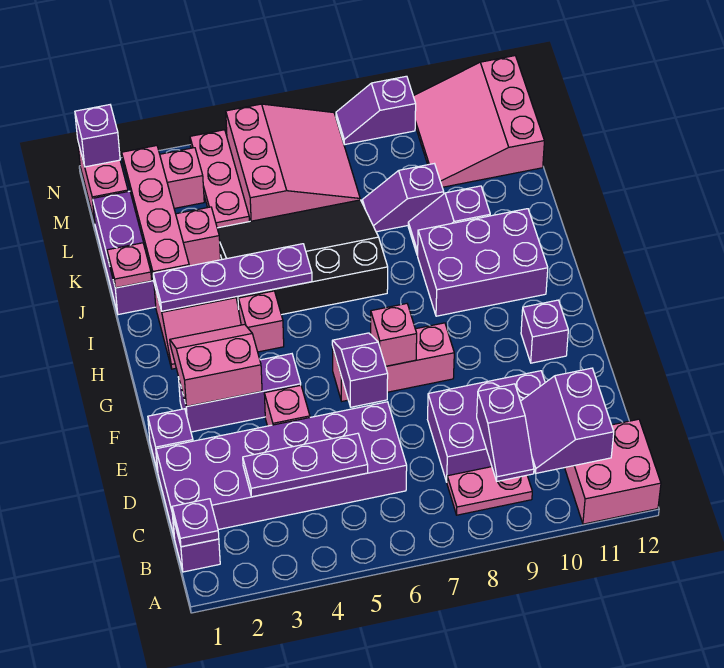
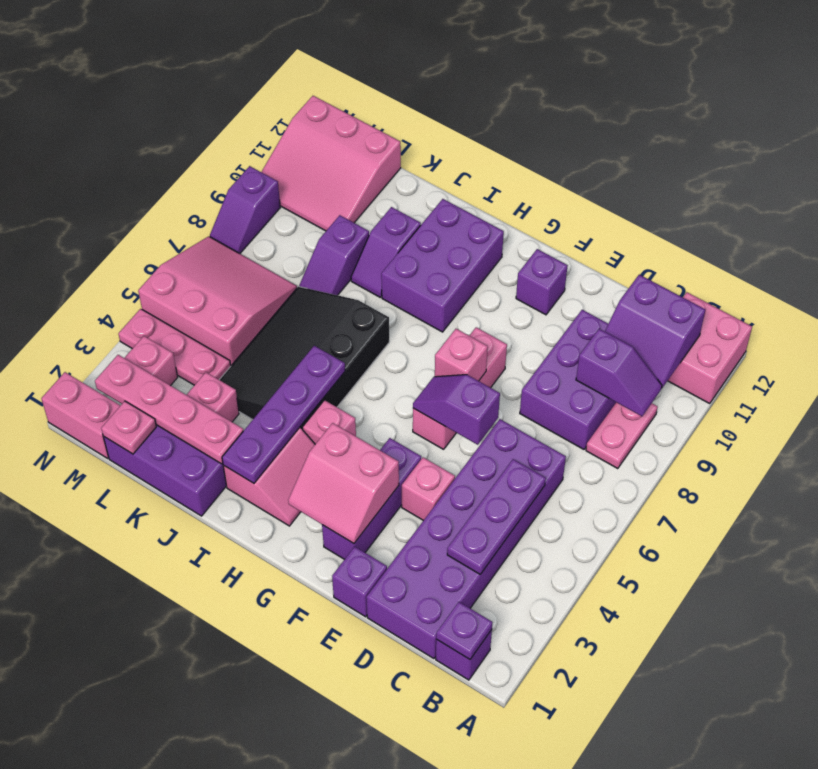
pink slope F2:G3 level 2 top F -> pink slope F2:G3 level 2 top 3
pink plate J1 level 2 -> pink plate L1 level 2
purple brick N1 level 2 -> none

